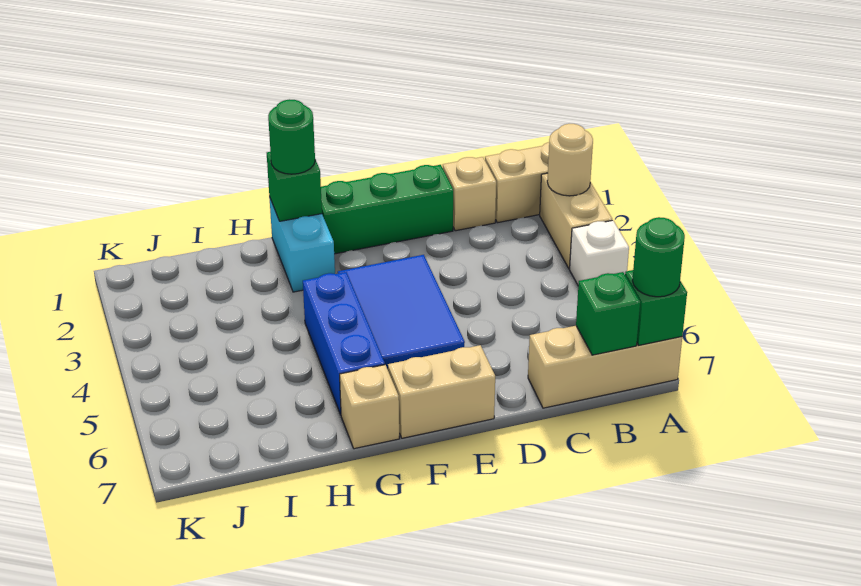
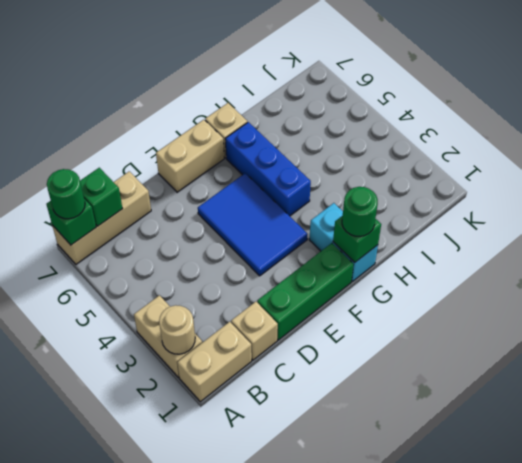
white brick A4 level 1 -> none

